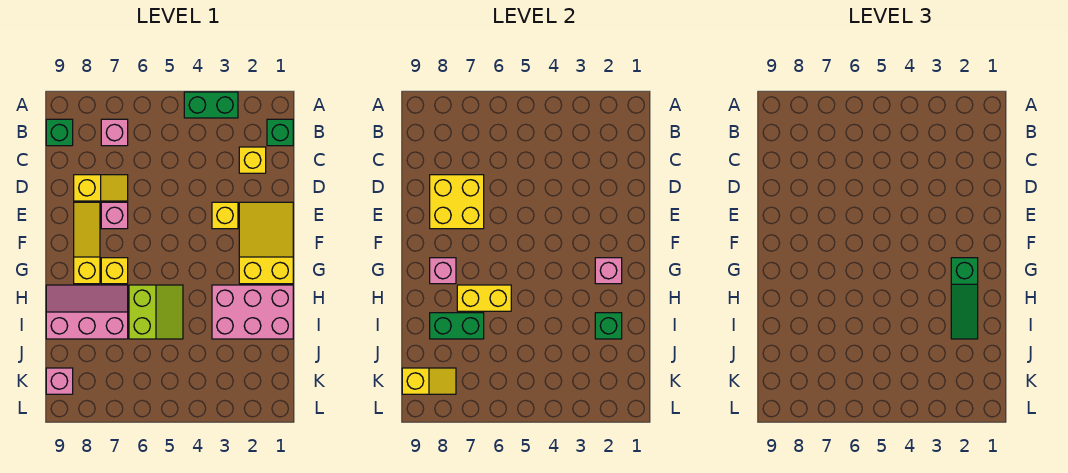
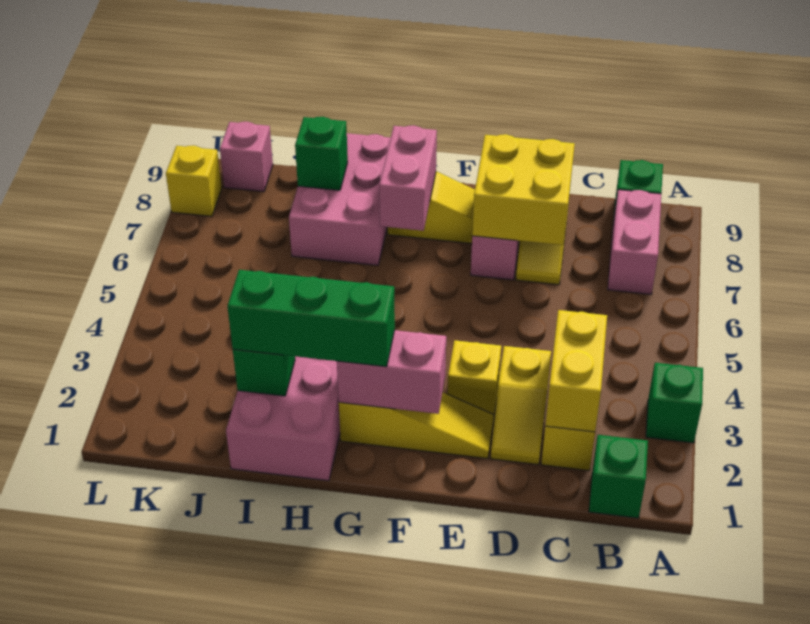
green brick A3:A4 level 1 -> green brick A3 level 1
pink brick B7 level 1 -> pink brick B7:B8 level 1
yellow slope E1:G2 level 1 top G -> yellow slope E2:G2 level 1 top G
pink brick G2 level 2 -> pink brick F2:G2 level 2
green slope G2:I2 level 3 top G -> green brick G2:I2 level 3
yellow brick G7 level 1 -> yellow brick L8 level 1
pink brick G8 level 2 -> pink brick G7:G8 level 2
lime slope H5:I6 level 1 top 6 -> none
yellow brick H6:H7 level 2 -> yellow brick C2:C3 level 2
pink slope H7:I9 level 1 top I -> pink brick H7:I9 level 1
green brick I7:I8 level 2 -> green brick I8 level 2
yellow slope K8:K9 level 2 top 9 -> yellow slope D2:D3 level 1 top 3

